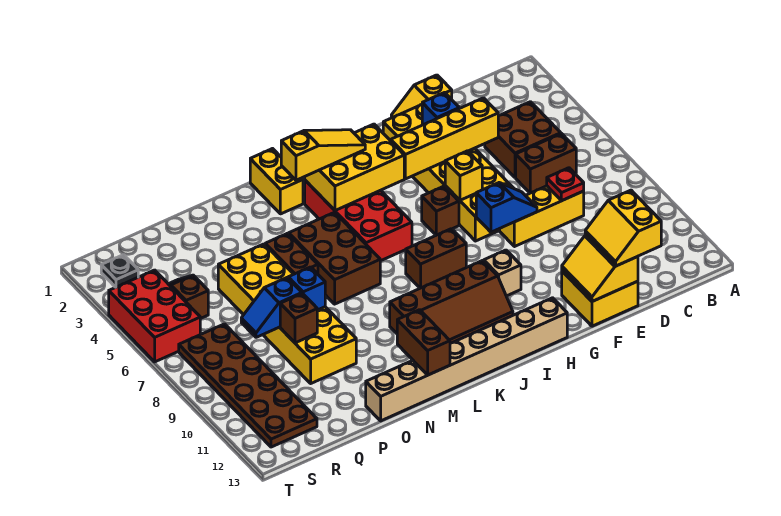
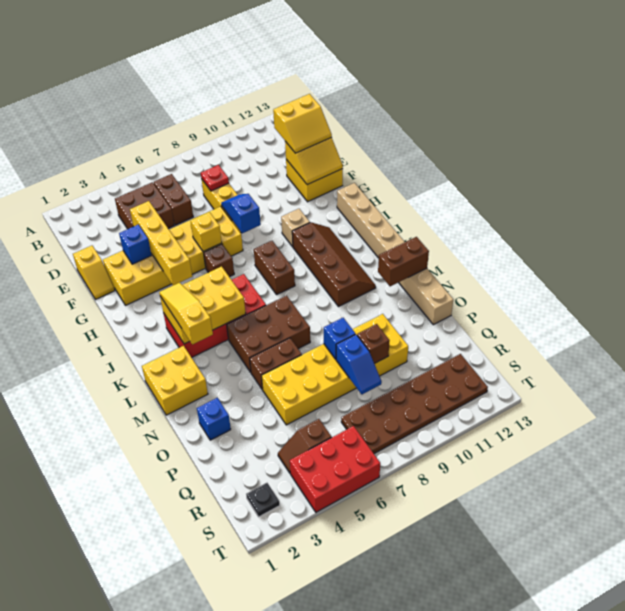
yellow brick I3:K4 level 2 -> yellow brick J3:K5 level 2
yellow brick L1:L2 level 1 -> yellow brick L1:M2 level 1
none -> blue brick O2 level 1

